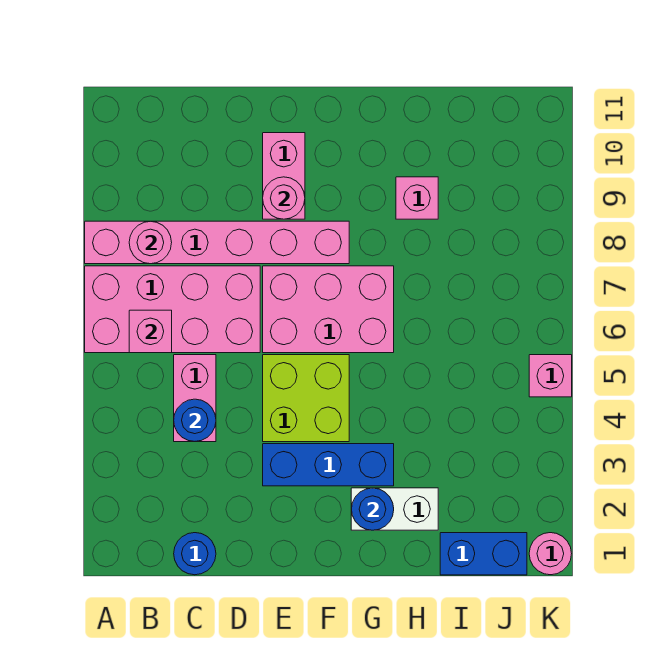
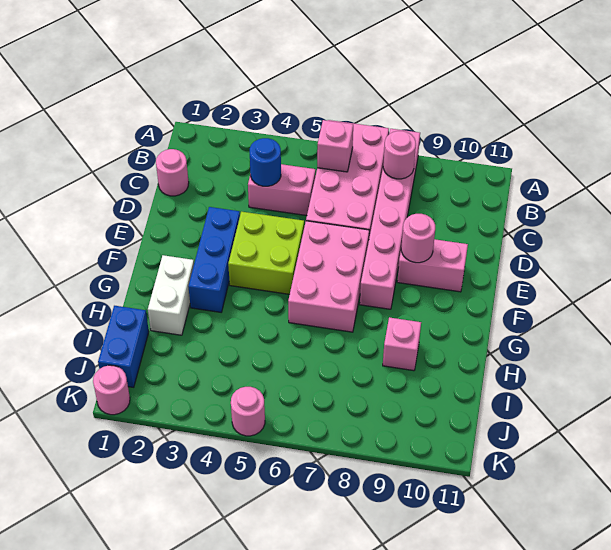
blue round brick C1 level 1 -> pink round brick C1 level 1
blue round brick G2 level 2 -> none
pink brick K5 level 1 -> pink round brick K5 level 1

